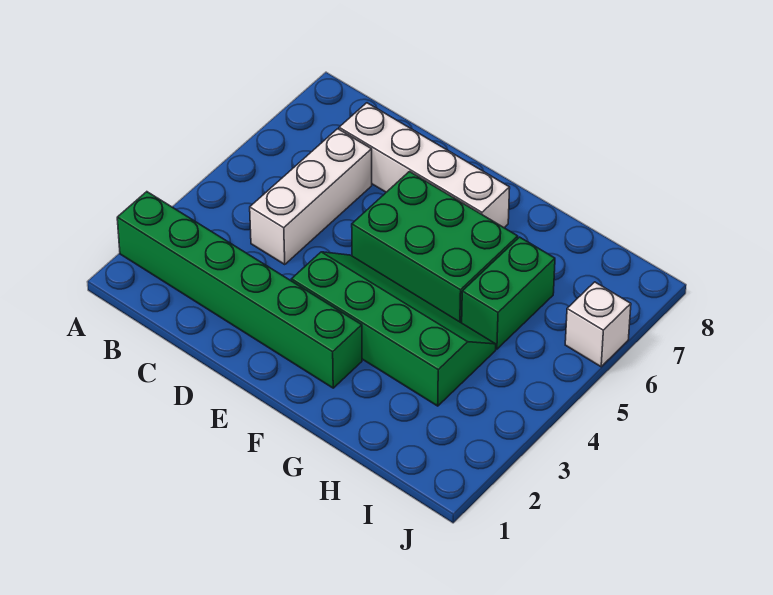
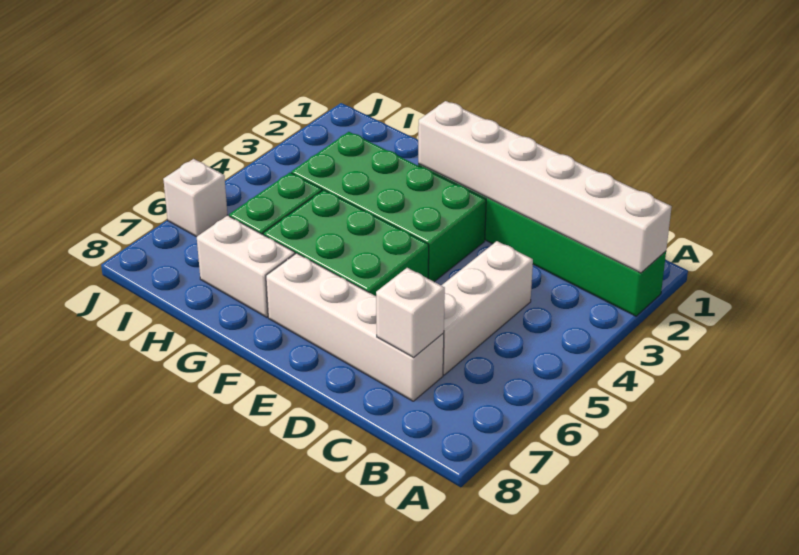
none -> white brick A2:F2 level 2
none -> white brick C7 level 2
green slope E3:H4 level 1 top 3 -> green brick E3:H4 level 1
none -> white brick G7:H7 level 1

